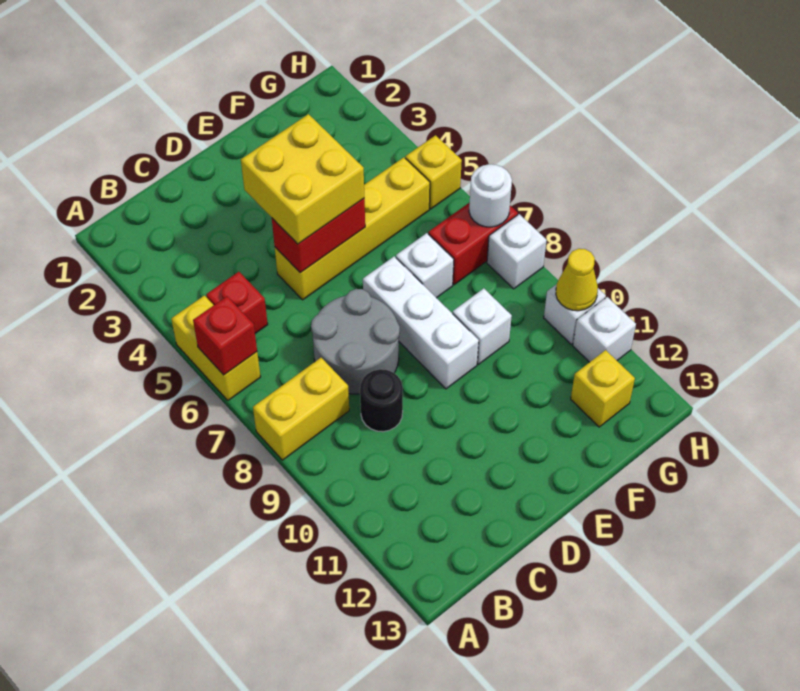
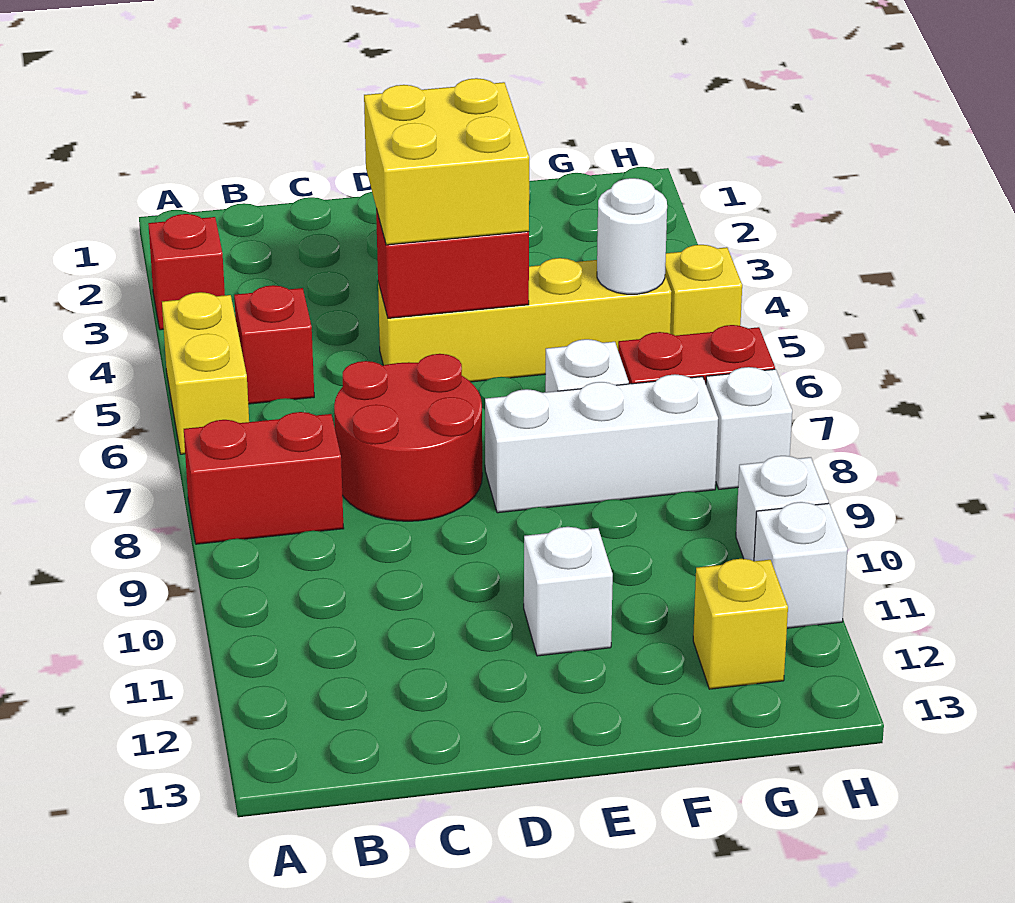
red brick A6 level 2 -> red brick A3 level 1
yellow brick A8:B8 level 1 -> red brick A8:B8 level 1
grey round brick C7:D8 level 1 -> red round brick C7:D8 level 1
black round brick C9 level 1 -> none
white brick E7:E9 level 1 -> white brick E8:G8 level 1
white brick F9 level 1 -> white brick E11 level 1
white round brick H7 level 2 -> white round brick G5 level 2
yellow cone H10 level 2 -> none

